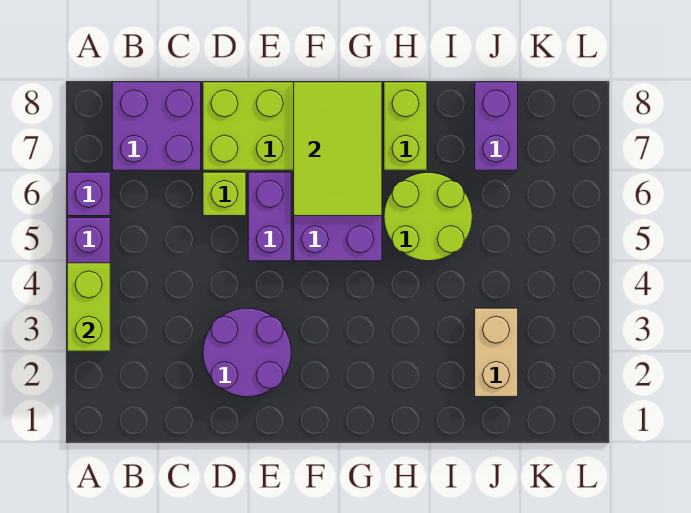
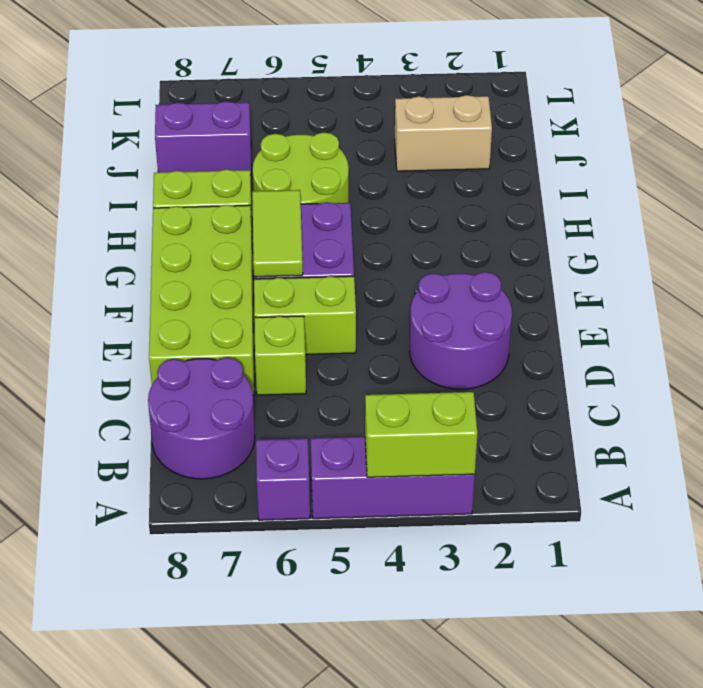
purple brick B7:C8 level 1 -> purple round brick B7:C8 level 1
purple brick E5:E6 level 1 -> lime brick E5:E6 level 1
lime tile F6:G8 level 2 -> lime tile F6:G6 level 2

